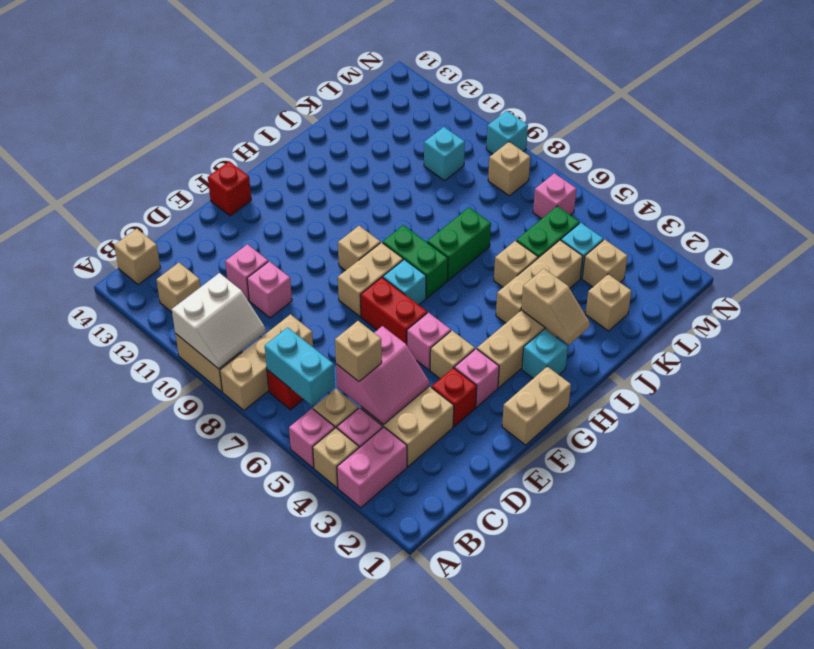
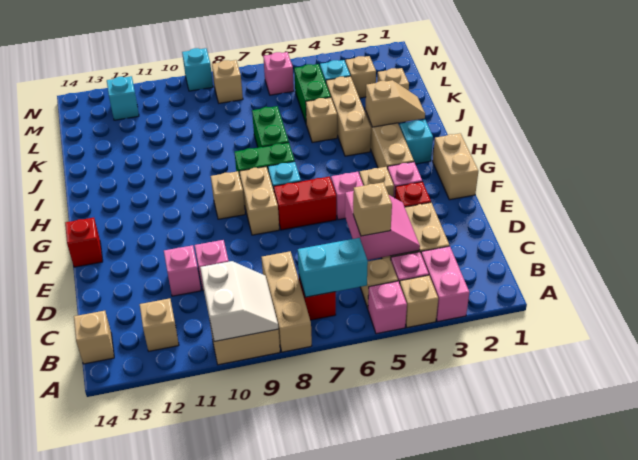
cyan brick L10 level 1 -> cyan brick M12 level 1

